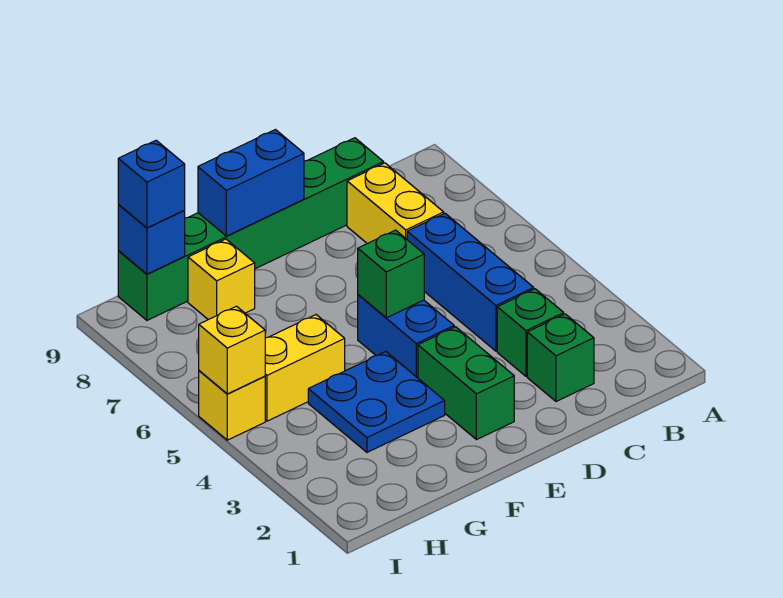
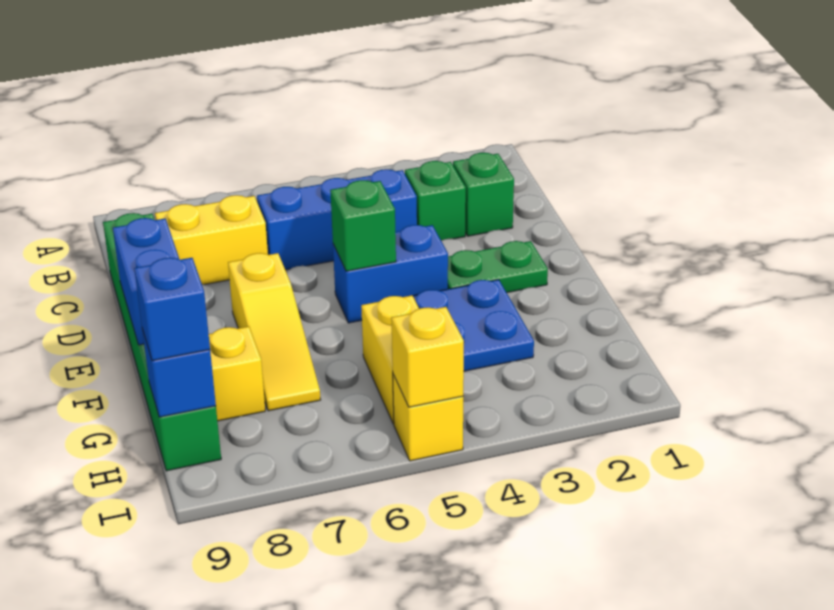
green brick E2:E3 level 1 -> green plate E2:E3 level 1
none -> yellow slope E7:G7 level 1 top E

